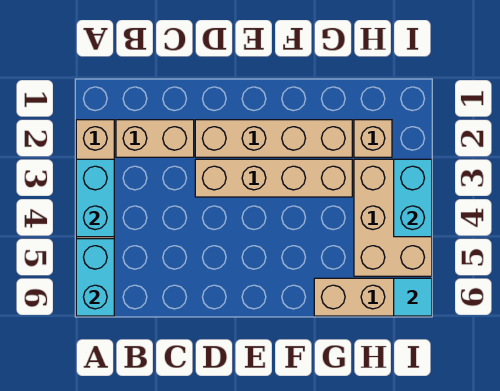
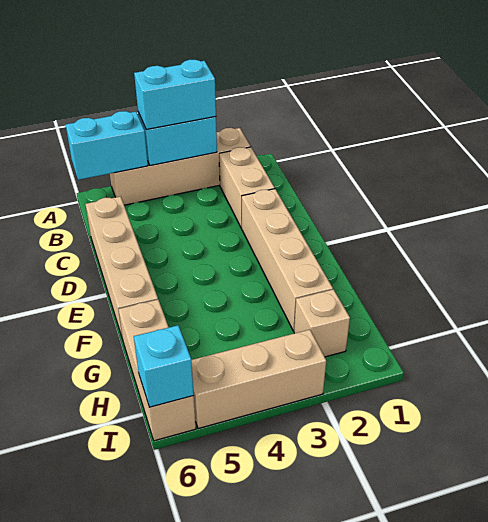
tan brick D3:G3 level 1 -> tan brick C6:F6 level 1
tan brick H3:I5 level 1 -> tan brick I3:I5 level 1
cyan brick I3:I4 level 2 -> cyan brick A3:A4 level 3
cyan tile I6 level 2 -> cyan brick I6 level 2

